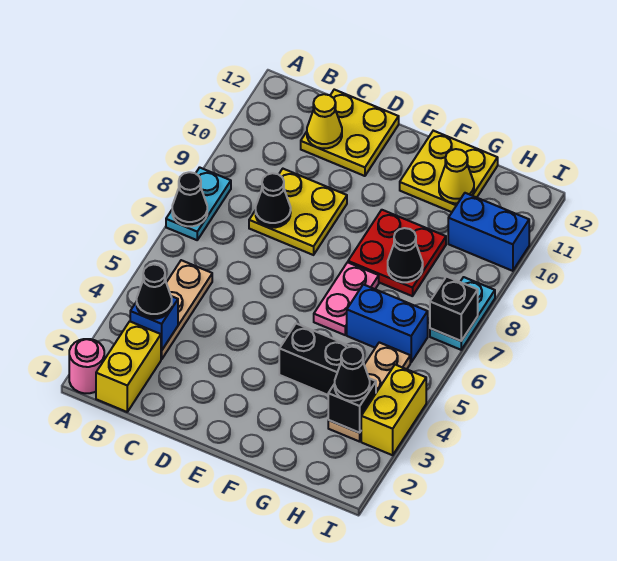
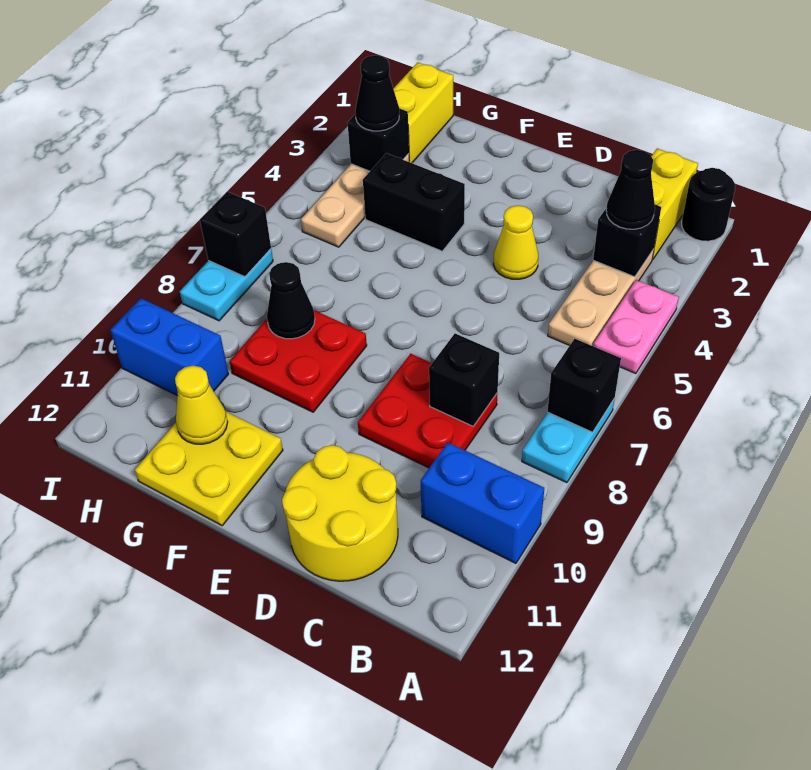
pink round brick A1 level 1 -> black round brick A1 level 1
black cone A7 level 2 -> black brick A7 level 2
blue brick B3 level 2 -> black brick B3 level 2
yellow plate C8:D9 level 1 -> red plate C8:D9 level 1
black cone C8 level 2 -> black brick C8 level 2
yellow plate C11:D12 level 1 -> yellow round brick C11:D12 level 1
yellow cone C11 level 2 -> yellow cone D4 level 1
pink plate F6:F7 level 1 -> pink plate A4:A5 level 1
blue brick G6:H6 level 1 -> blue brick A10:B10 level 1
yellow brick I3:I4 level 1 -> yellow brick H1:H2 level 1

